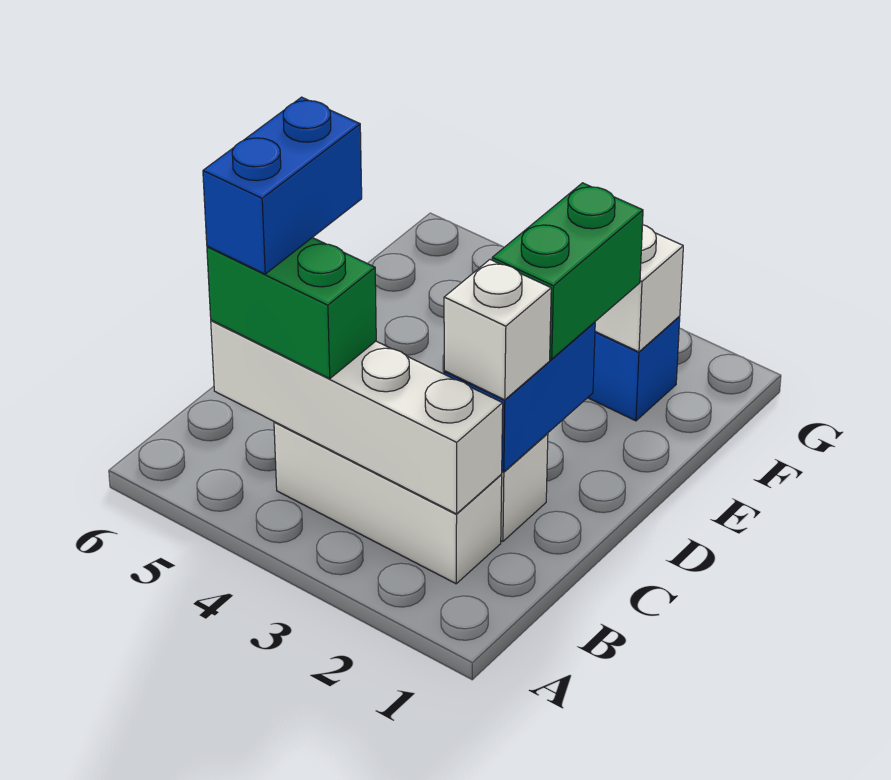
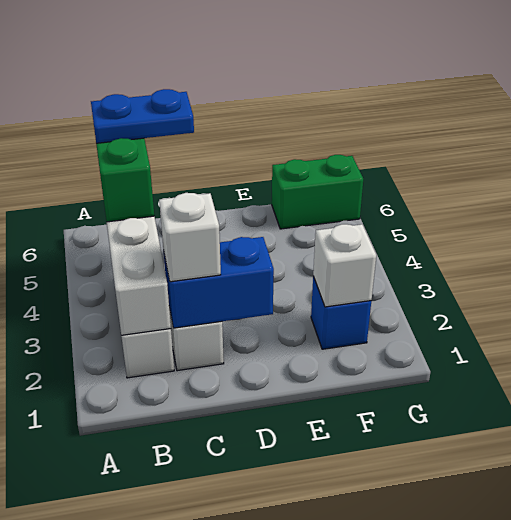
blue brick B5:C5 level 4 -> blue plate B5:C5 level 4
green brick D2:E2 level 3 -> green brick F6:G6 level 1

